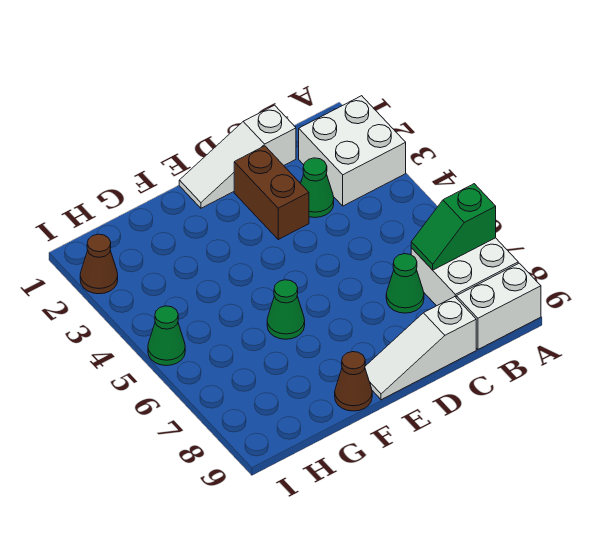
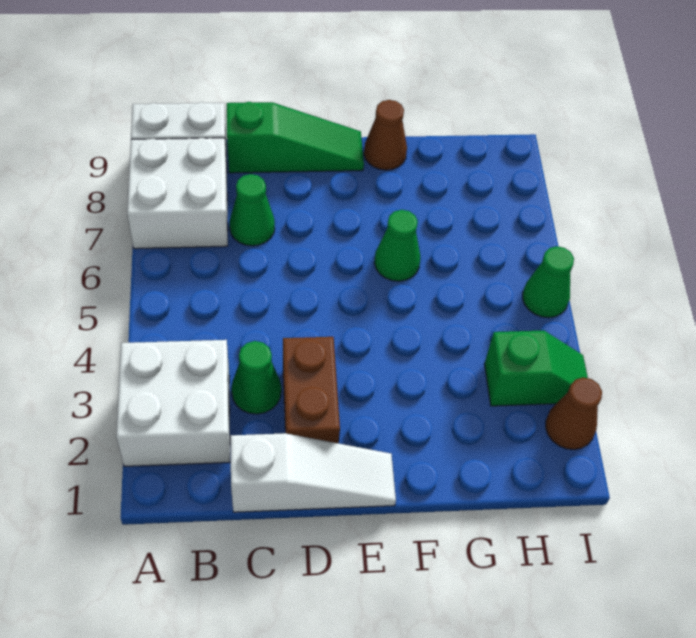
green slope A7:B7 level 2 top A -> green slope H3:I3 level 1 top H
white slope C9:E9 level 1 top C -> green slope C9:E9 level 1 top C

